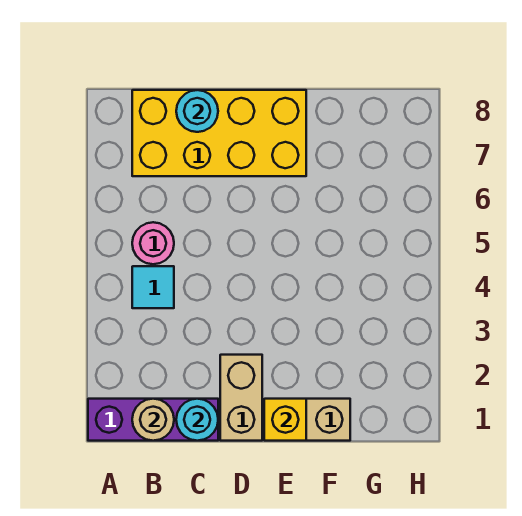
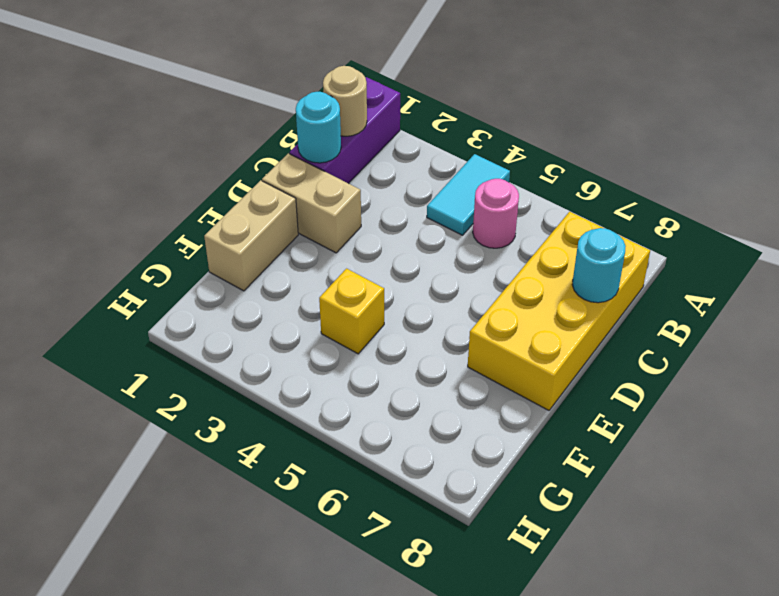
cyan tile B4 level 1 -> cyan tile A4:B4 level 1
yellow brick E1 level 2 -> yellow brick F4 level 1

